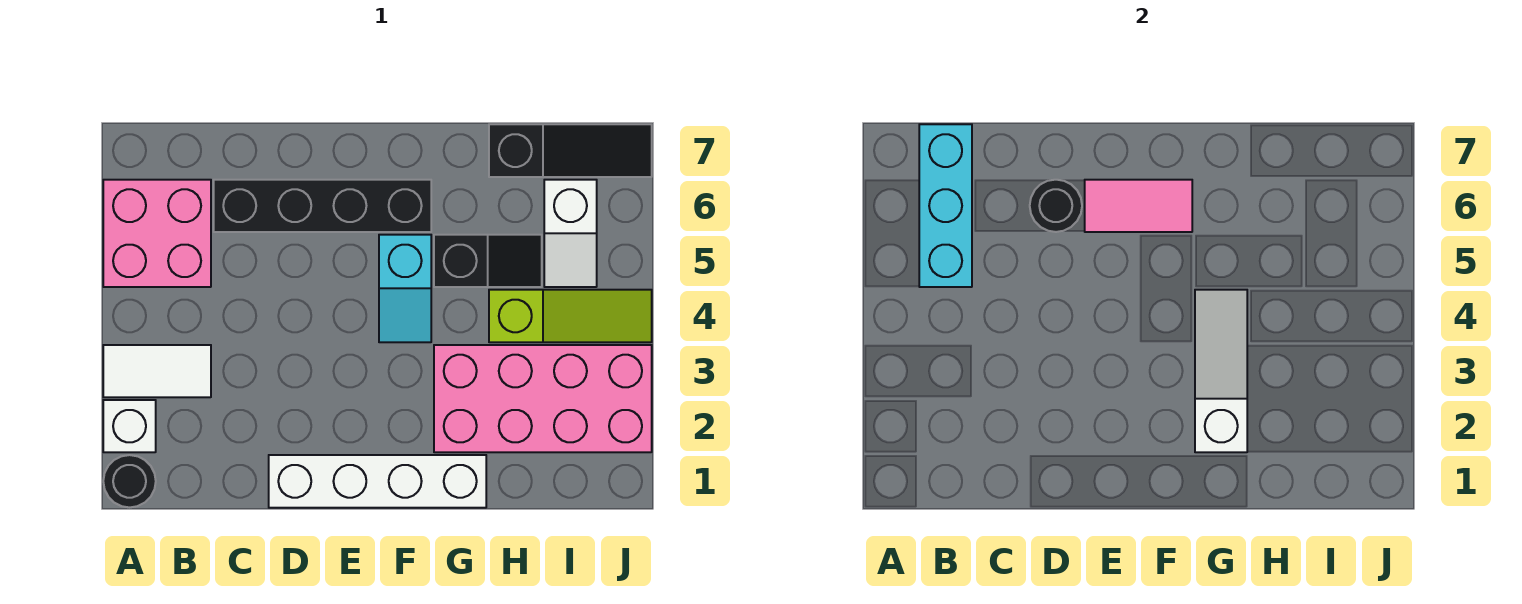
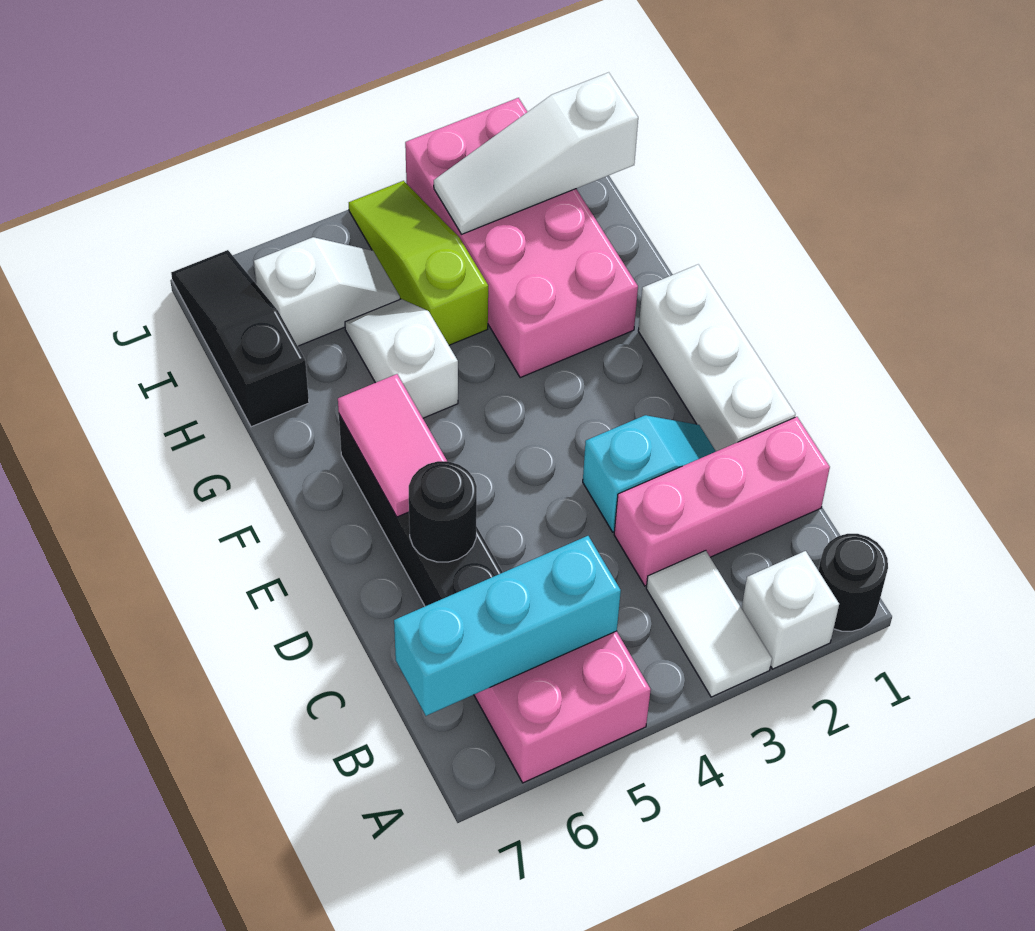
none -> pink brick C1:C3 level 1
white brick D1:G1 level 1 -> white brick D1:F1 level 1
cyan slope F4:F5 level 1 top 5 -> cyan slope D2:D3 level 1 top 3
white slope G2:G4 level 2 top 2 -> white slope I1:I3 level 2 top 1
black slope G5:H5 level 1 top G -> white slope G5:H5 level 1 top G

